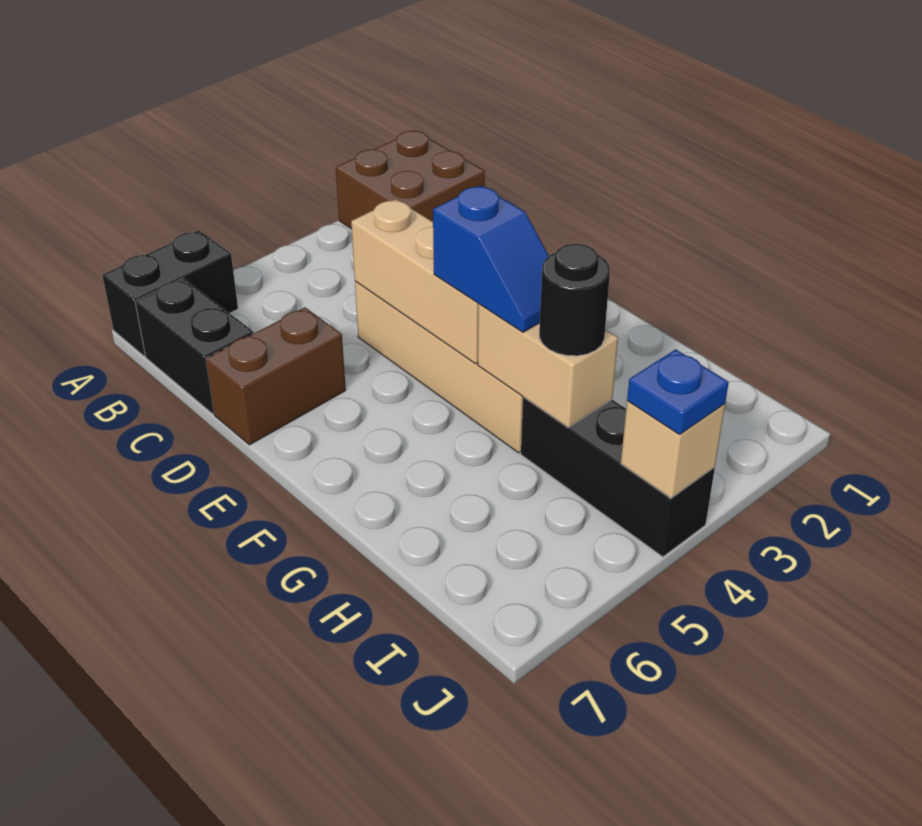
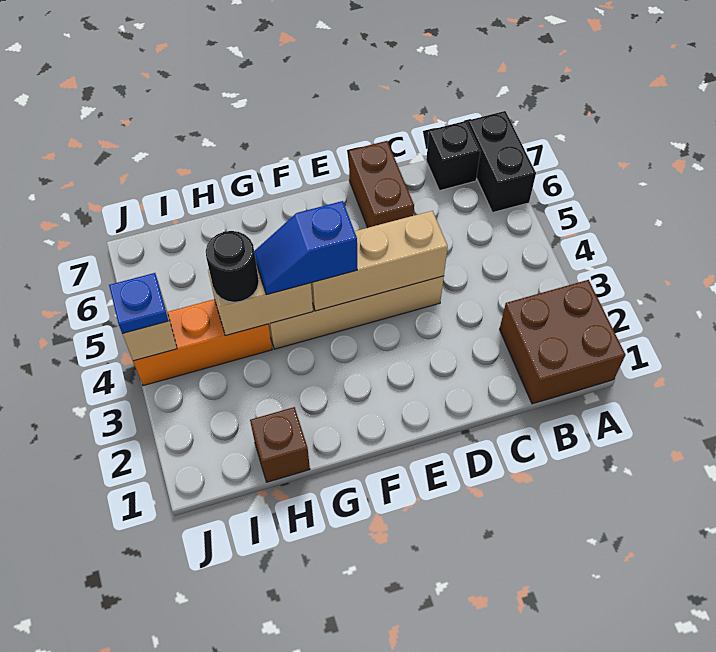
black brick B7:C7 level 1 -> black brick B7 level 1
none -> brown brick H1 level 1
black brick H4:J4 level 1 -> orange brick H4:J4 level 1

